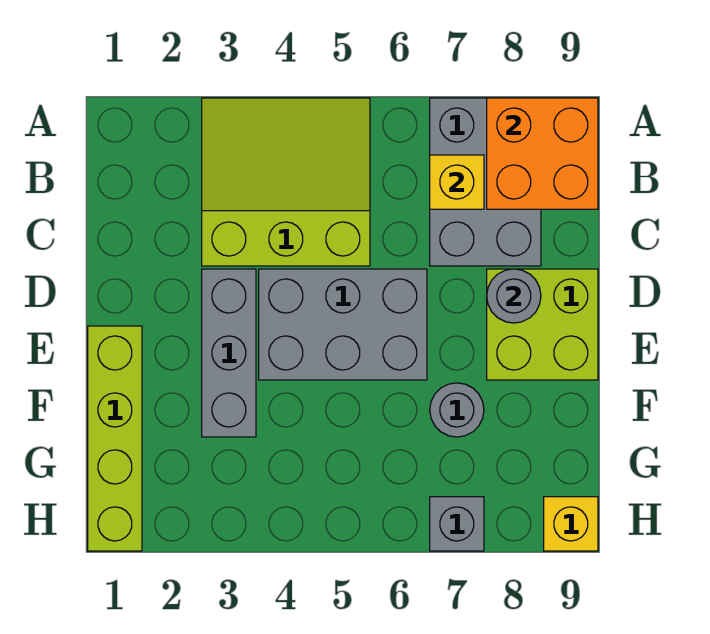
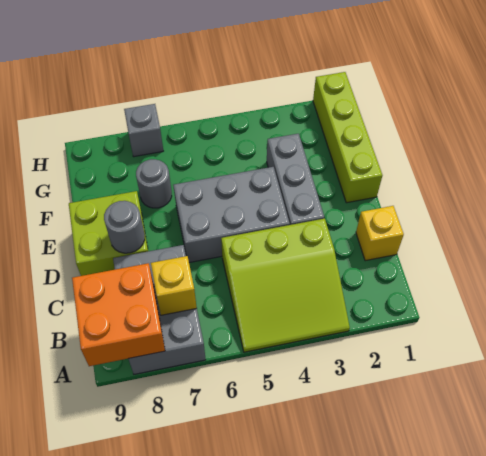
yellow brick H9 level 1 -> yellow brick C1 level 1

